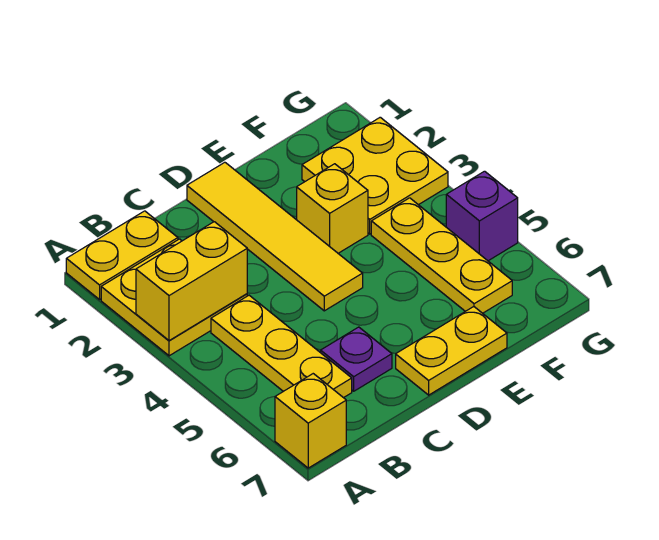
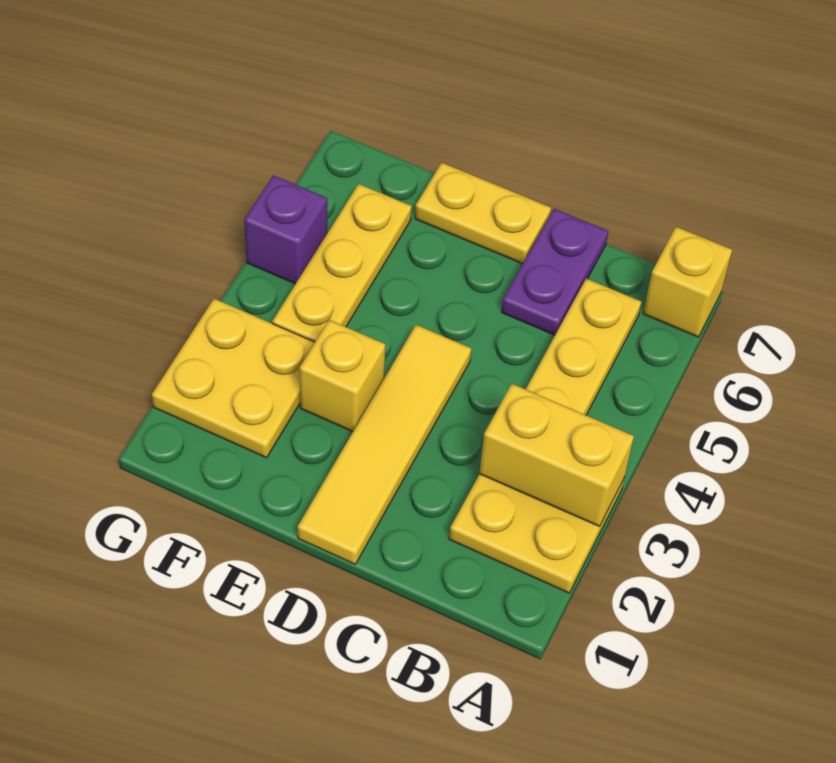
yellow plate A1:B1 level 1 -> none
purple plate C6 level 1 -> purple plate C6:C7 level 1

